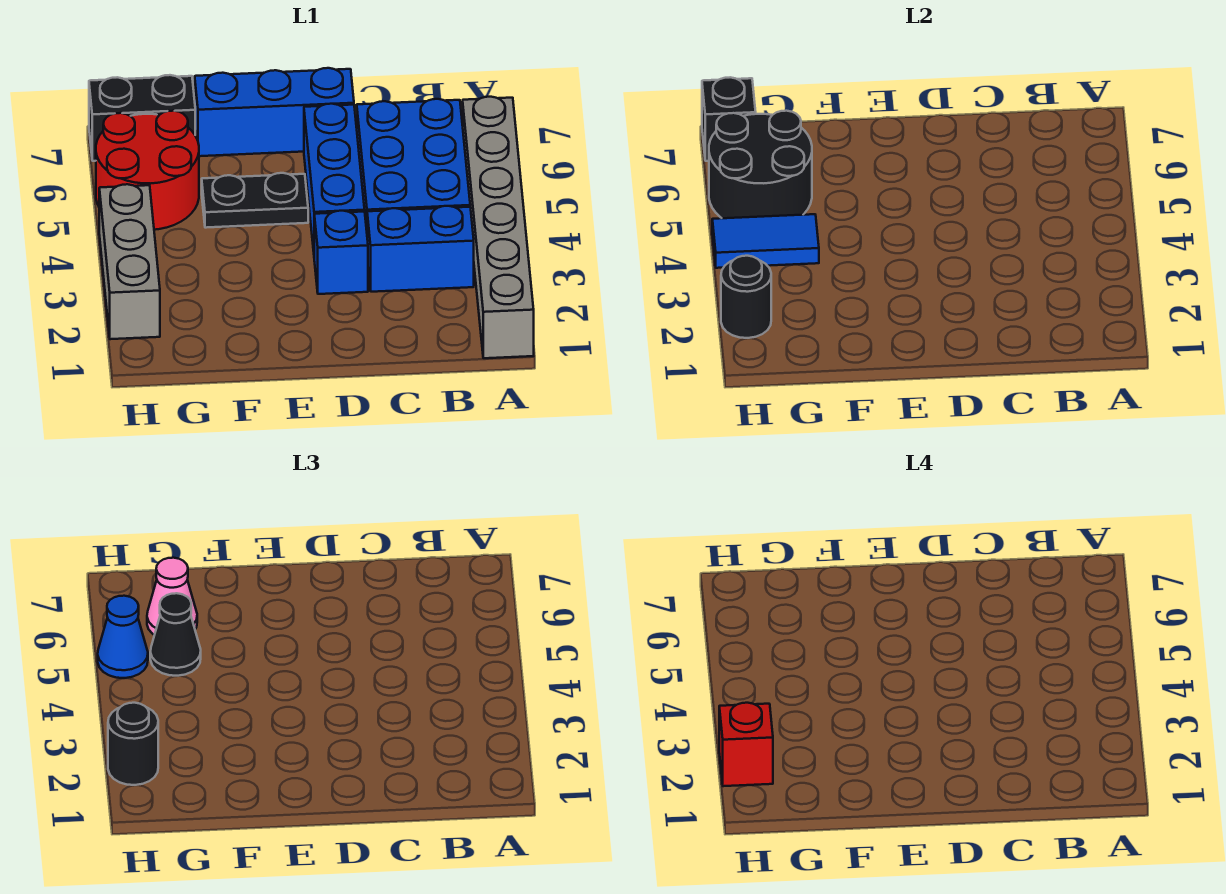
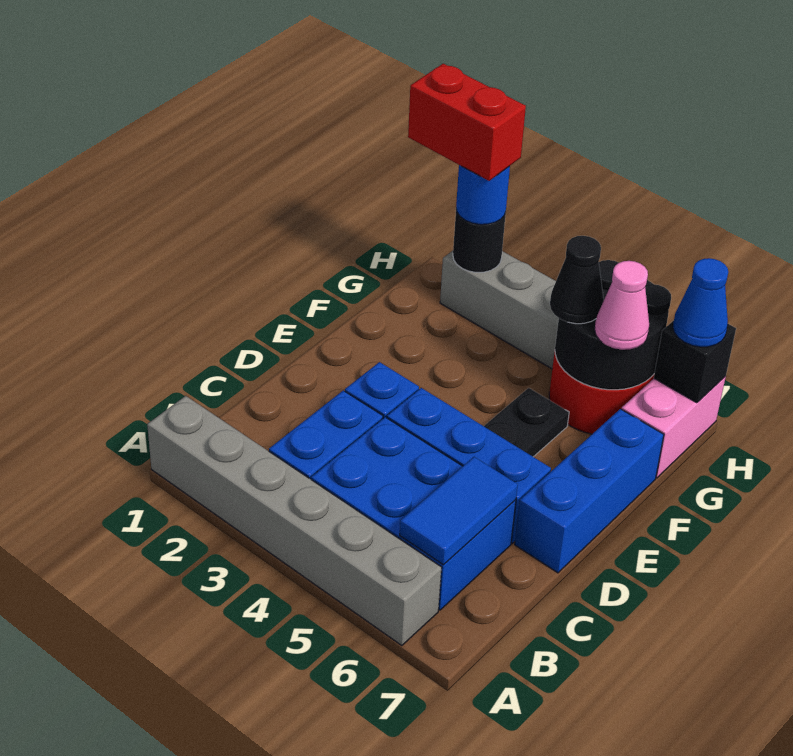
blue tile G4:H4 level 2 -> blue tile B6:C6 level 2
black brick G7:H7 level 1 -> pink brick G7:H7 level 1
black round brick H2 level 3 -> blue round brick H2 level 3
red brick H2 level 4 -> red brick H1:H2 level 4
blue cone H5 level 3 -> blue cone H7 level 3

